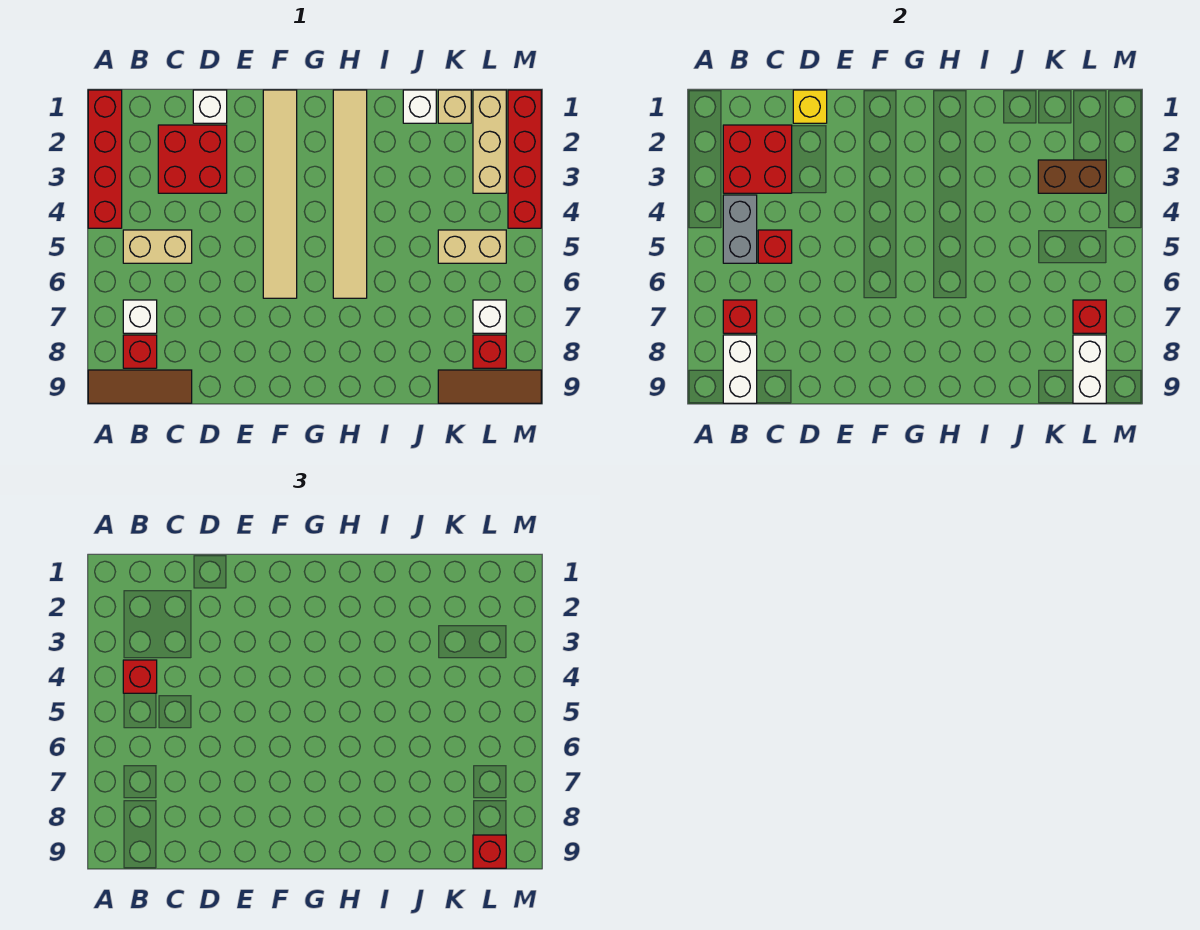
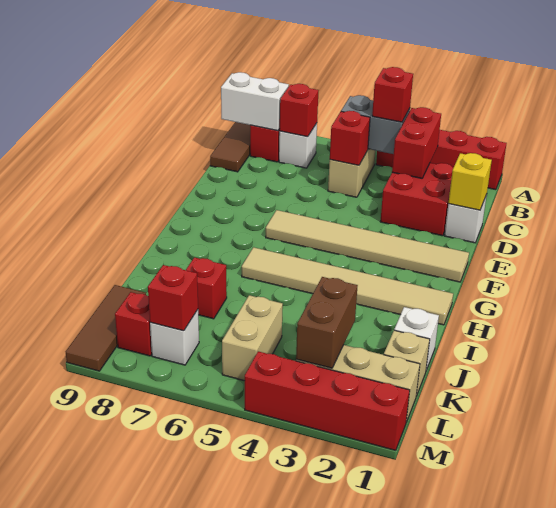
red brick B2:C3 level 2 -> red brick B3:C3 level 2
white brick L8:L9 level 2 -> none
red brick L9 level 3 -> red brick J7 level 1

